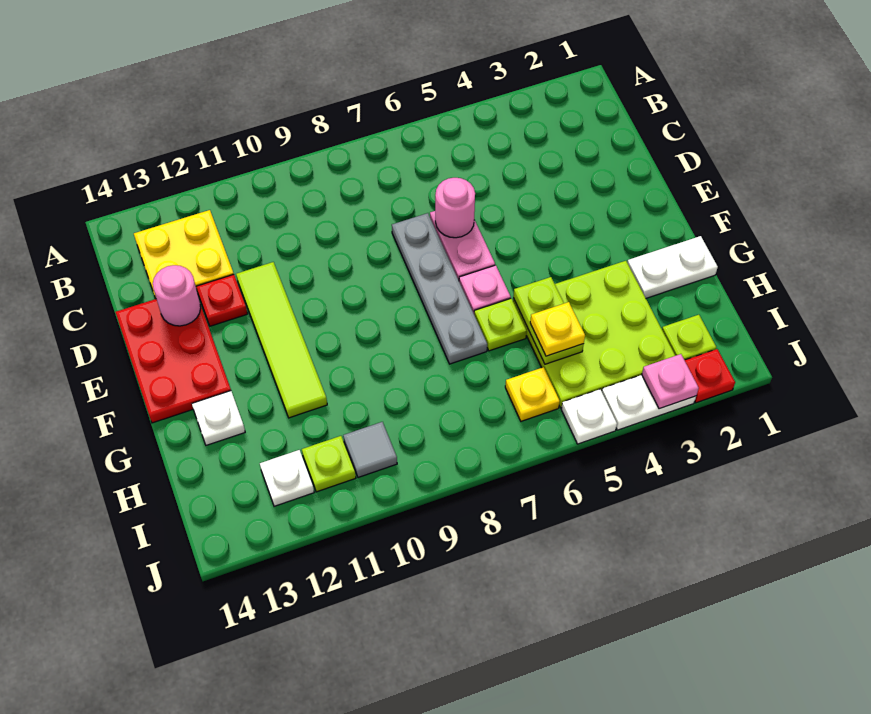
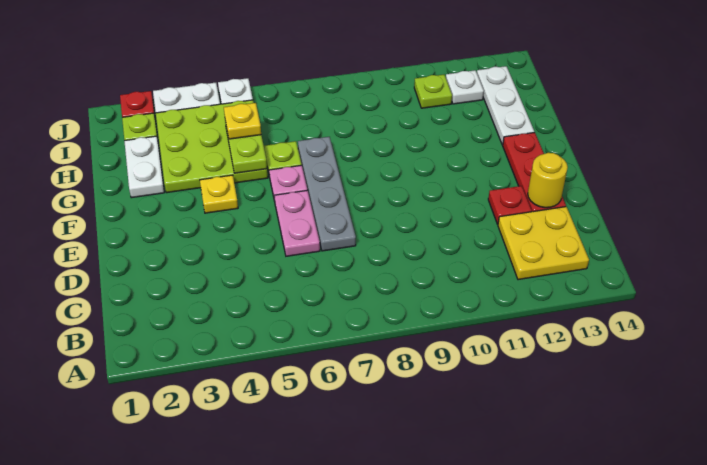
pink round brick D6 level 2 -> none
lime tile D11:G11 level 1 -> none
red plate D13:F14 level 1 -> red plate D13:F13 level 1
pink round brick D13 level 2 -> yellow round brick D13 level 2
white plate G1:G2 level 1 -> white plate G2:H2 level 1
white plate G13 level 1 -> white plate G13:I13 level 1
yellow plate I6 level 1 -> yellow plate F4 level 1
grey tile I10 level 1 -> none
pink plate J3 level 2 -> none

